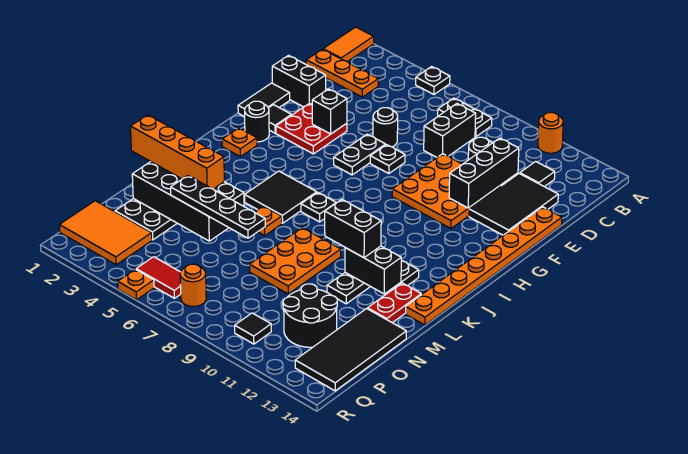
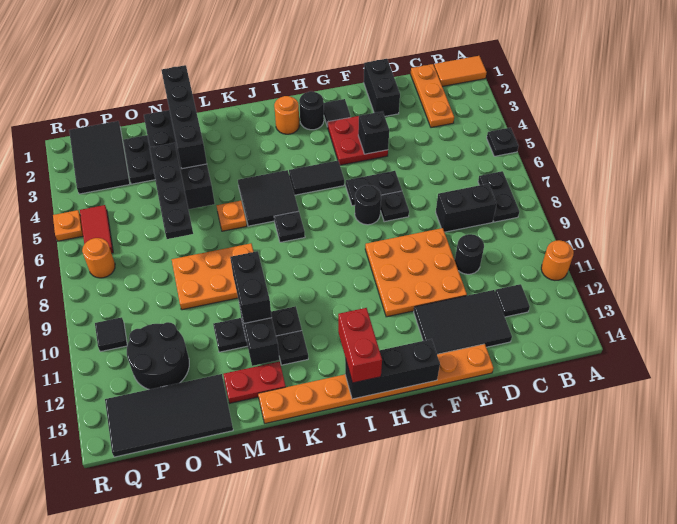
black brick D11:F11 level 2 -> black brick G14:I14 level 2
black round brick E6 level 1 -> black round brick G7 level 1
black tile F1:G1 level 1 -> black tile H5:I5 level 1
orange plate I2 level 1 -> orange round brick I2 level 1
none -> red brick I13:I14 level 3
orange brick M1:M4 level 3 -> black brick M1:M4 level 3
orange tile P1:Q3 level 1 -> black tile P1:Q3 level 1

